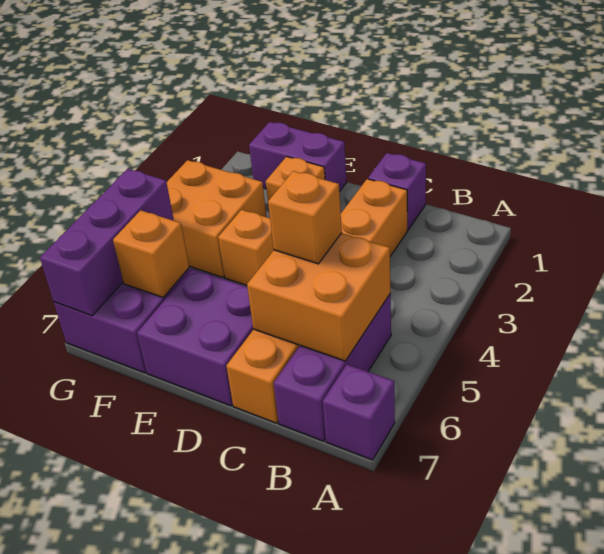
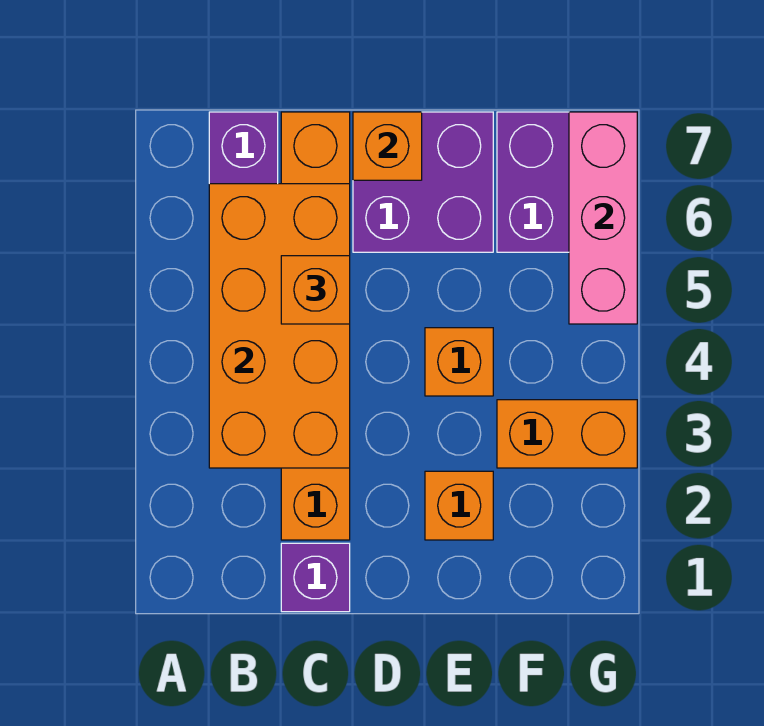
purple brick A7 level 1 -> none
orange brick B5:C6 level 2 -> orange brick B3:C6 level 2
purple brick E1:F1 level 1 -> none
orange brick F3:G4 level 1 -> orange brick F3:G3 level 1
orange brick F6 level 2 -> orange brick D7 level 2
purple brick G5:G7 level 2 -> pink brick G5:G7 level 2

